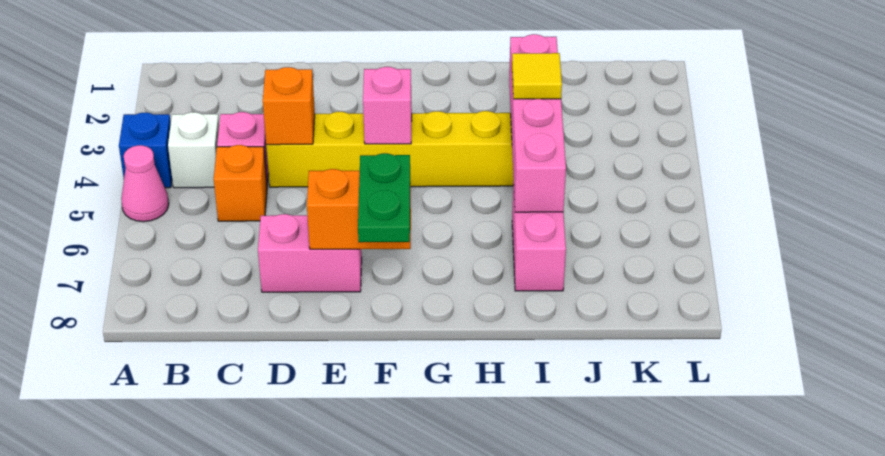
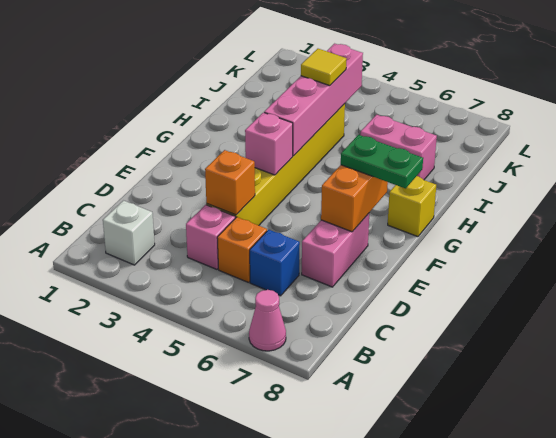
blue brick A4 level 1 -> blue brick C6 level 1
pink cone A5 level 1 -> pink cone A7 level 1
white brick B4 level 1 -> white brick B2 level 1
none -> yellow brick G8 level 1
pink brick I3:I6 level 2 -> pink brick G4:J4 level 2

